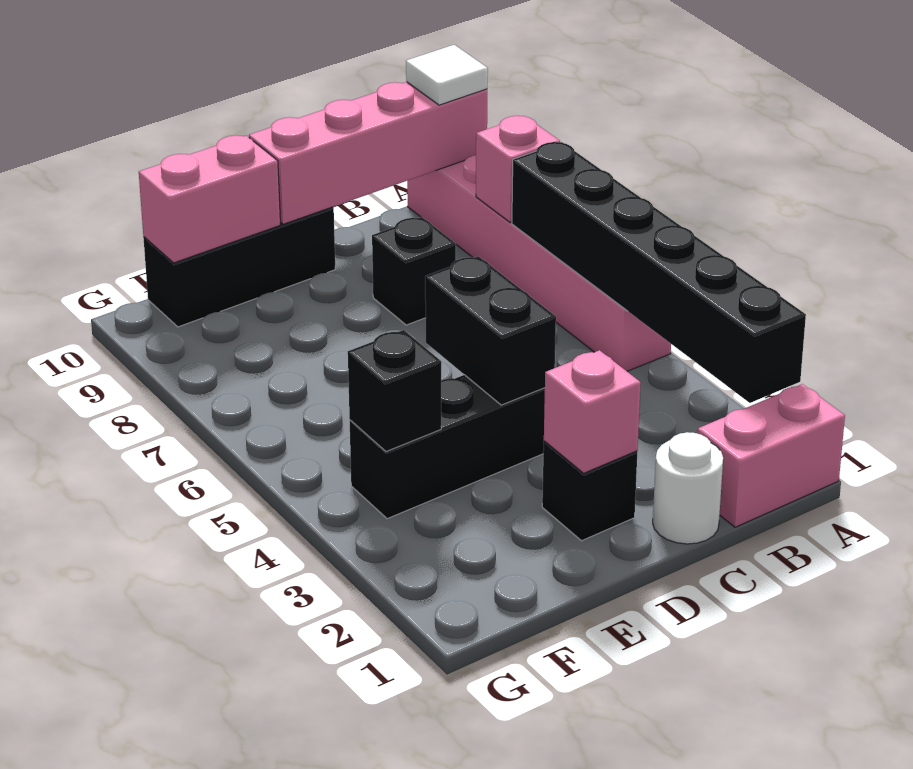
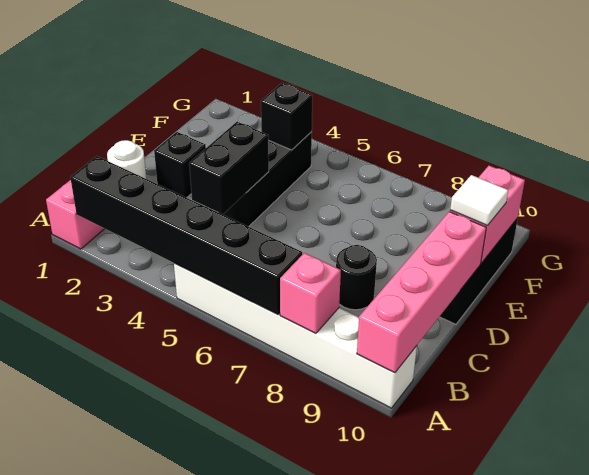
pink brick A5:A10 level 1 -> white brick A5:A10 level 1
white tile A10 level 3 -> white tile E10 level 3
black brick C8 level 1 -> black round brick C8 level 1
pink brick D2 level 2 -> none
black brick D4:D5 level 2 -> black brick C4:D4 level 2

